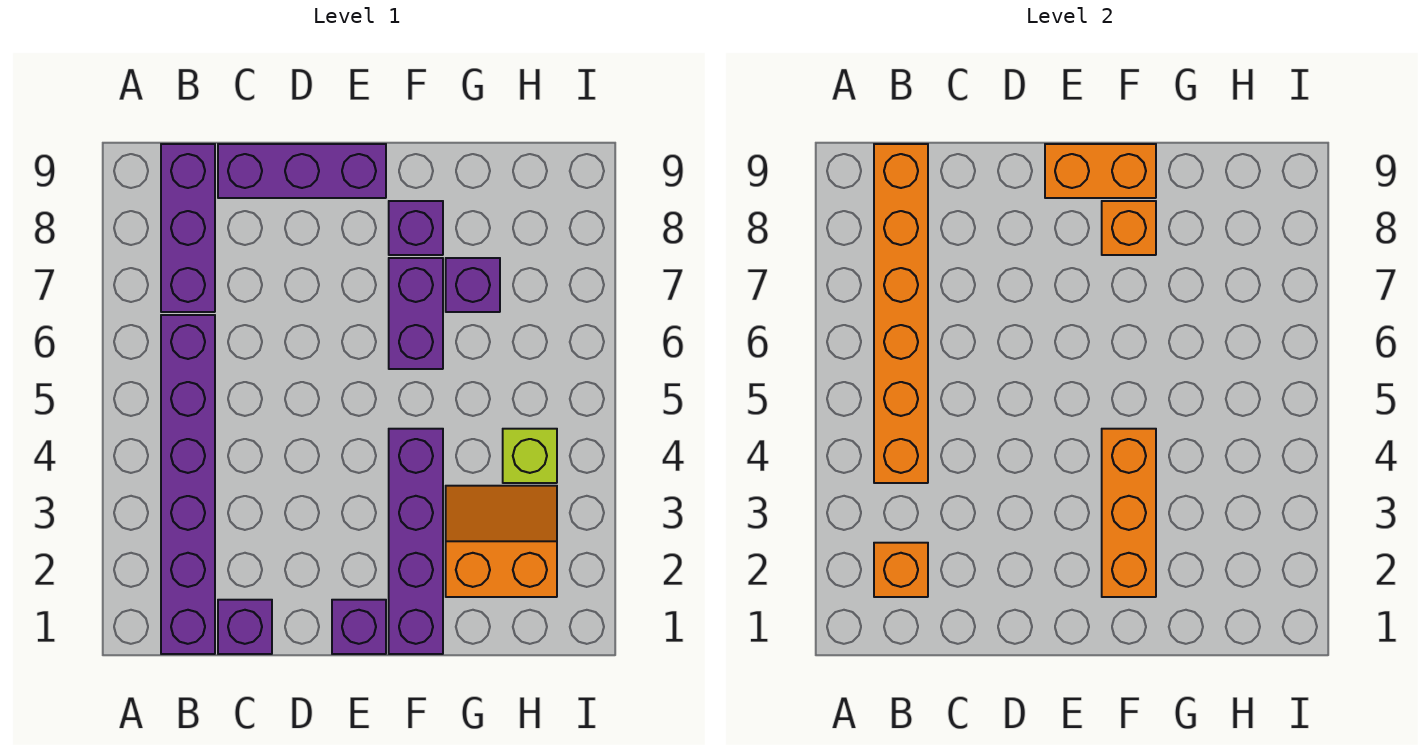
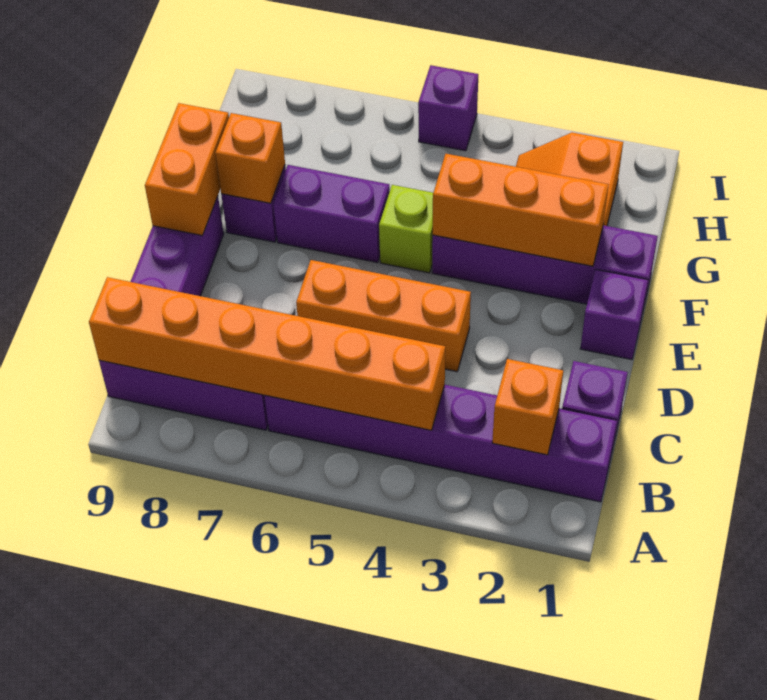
none -> orange brick D4:D6 level 1
purple brick G7 level 1 -> purple brick I5 level 1
lime brick H4 level 1 -> lime brick F5 level 1

